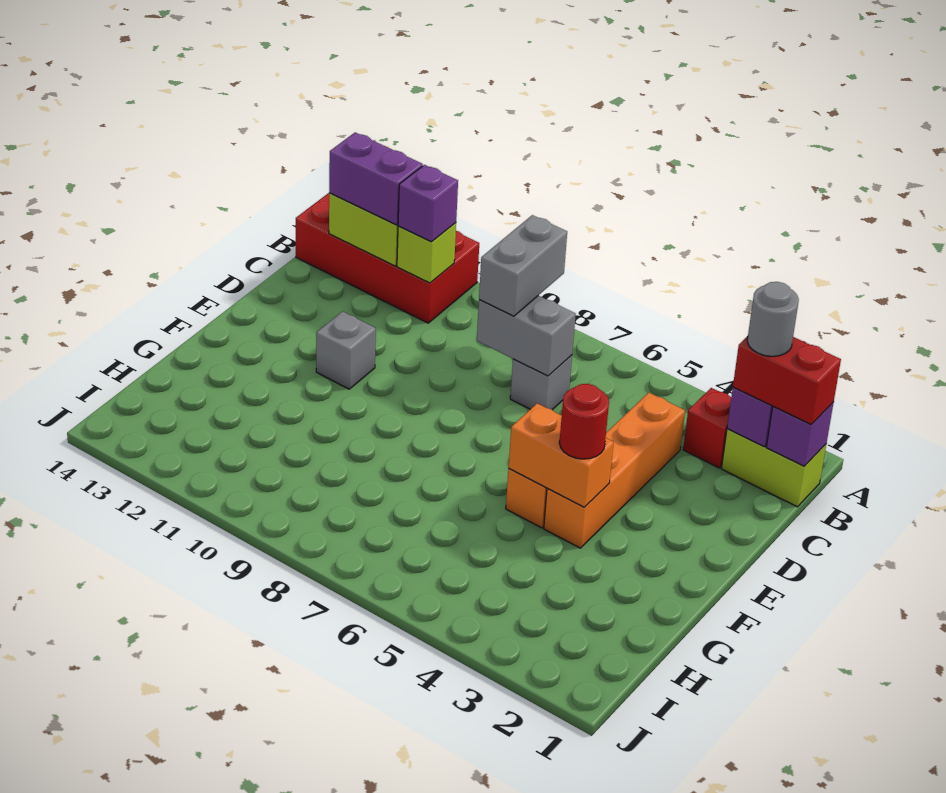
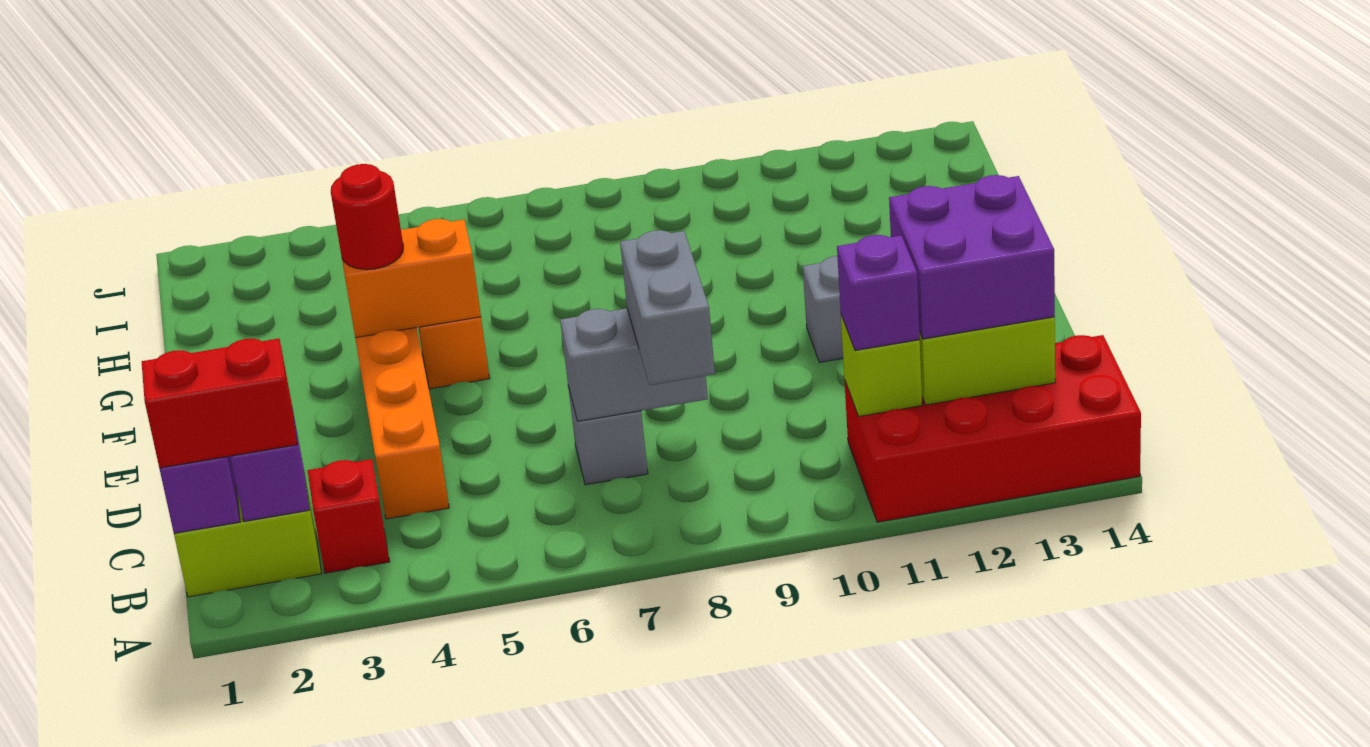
grey round brick B2 level 4 -> none
purple brick B12:B13 level 3 -> purple brick B12:C13 level 3

